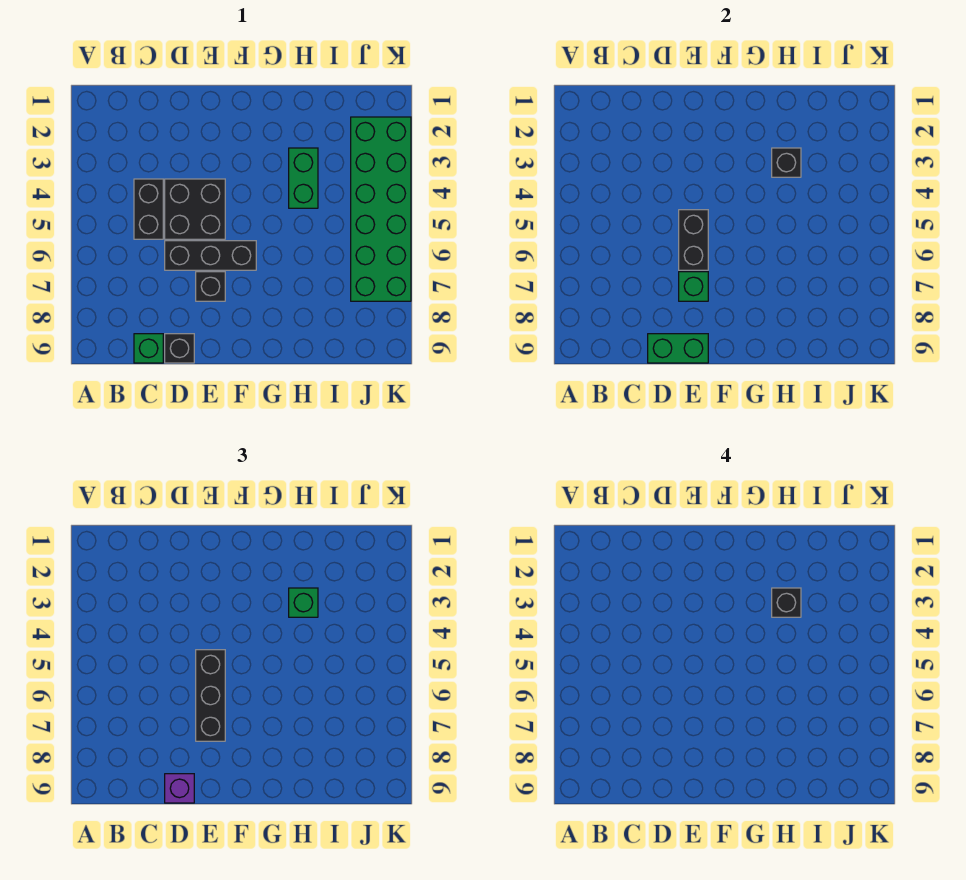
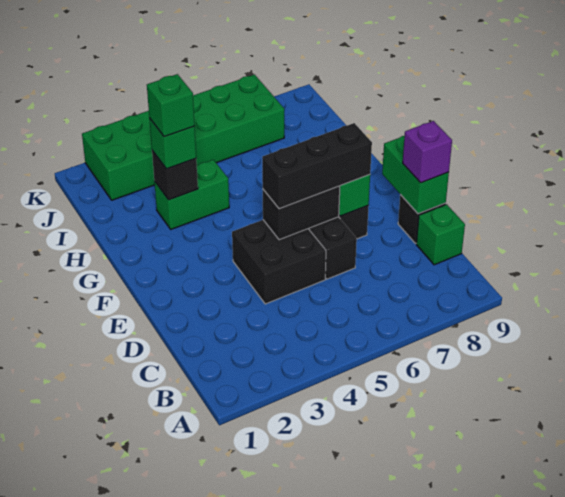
black brick C4:C5 level 1 -> none
black brick H3 level 4 -> green brick H3 level 4

